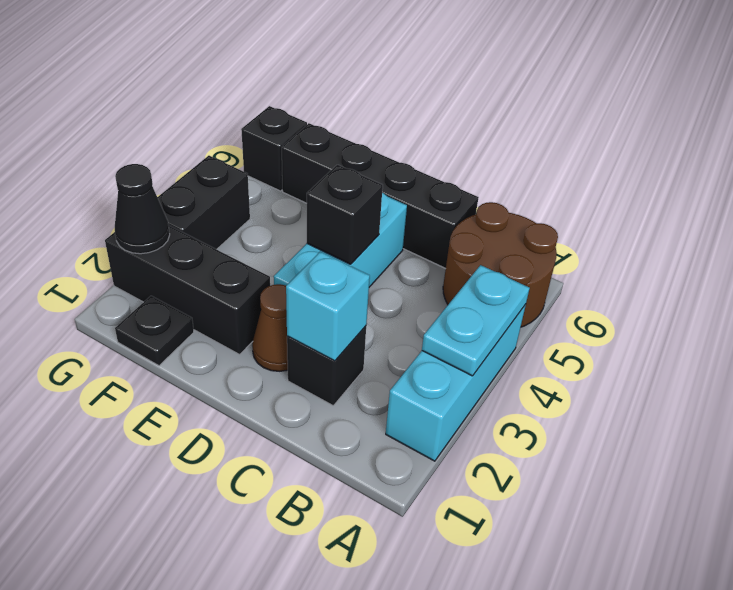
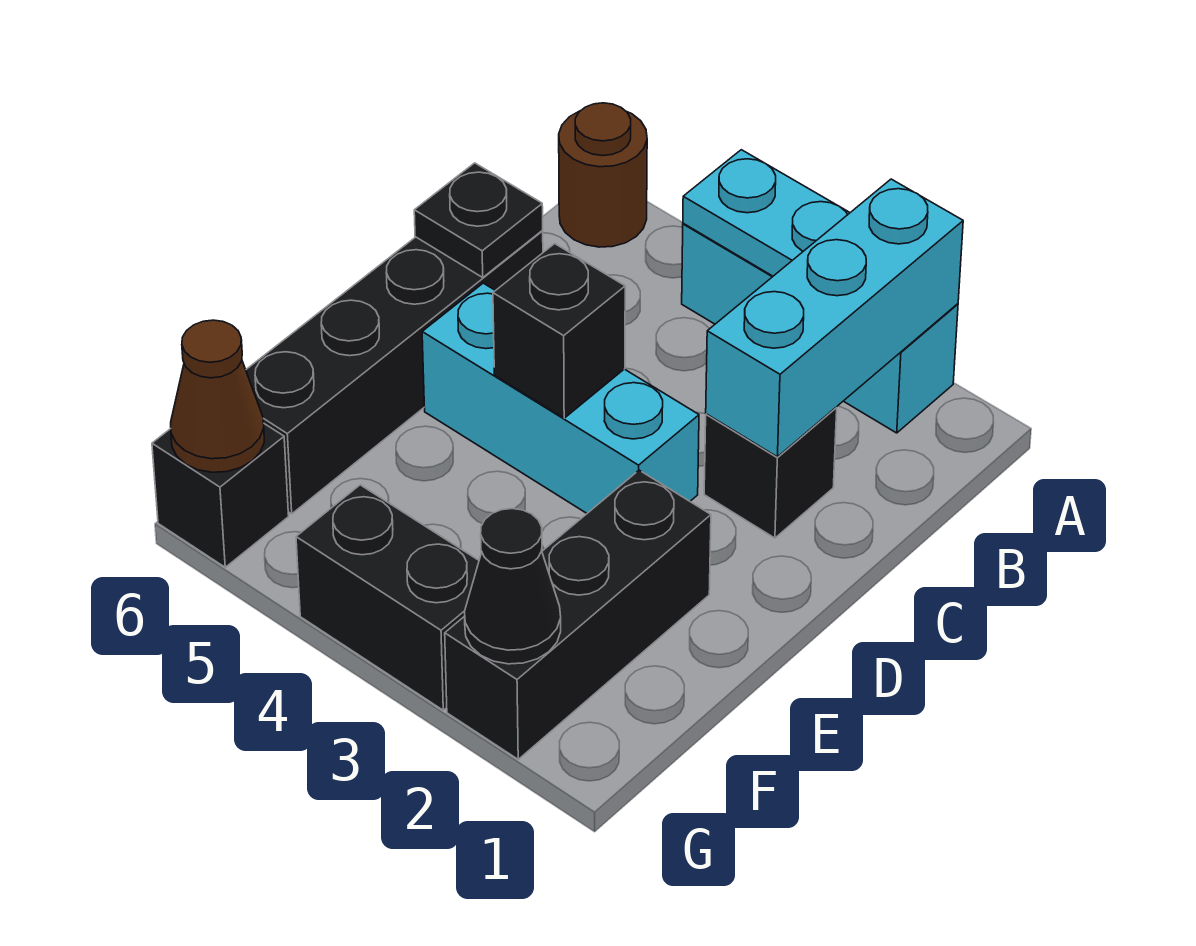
brown round brick A5:B6 level 1 -> brown round brick A6 level 1
cyan brick C2 level 2 -> cyan brick A2:C2 level 2
brown cone D2 level 1 -> brown cone G6 level 2
black plate F1 level 1 -> black plate C6 level 2

